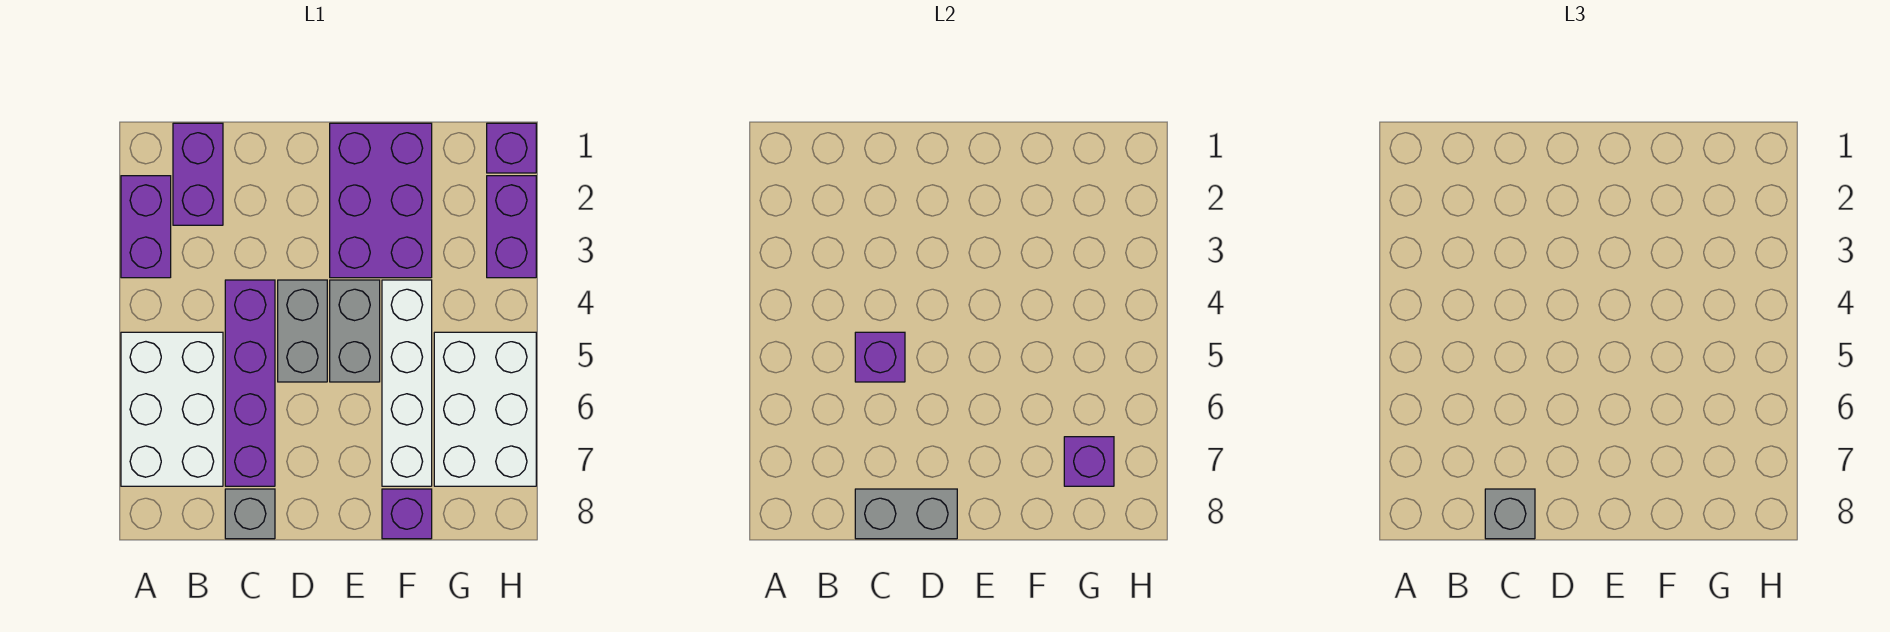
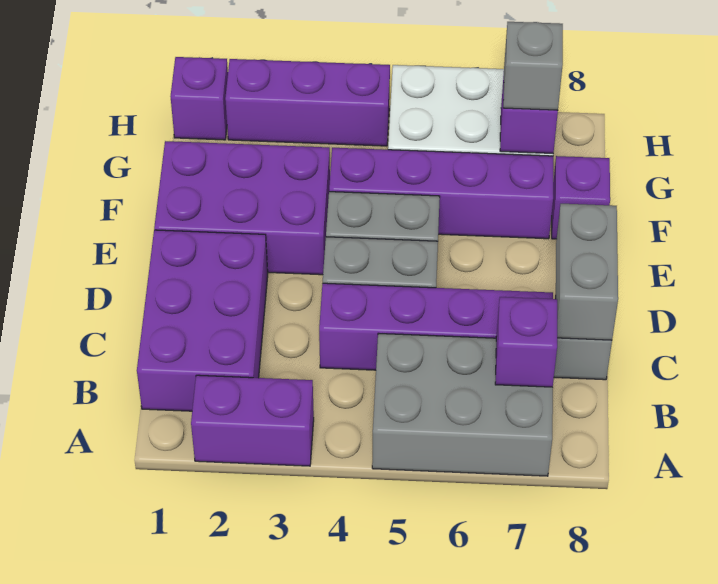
white brick A5:B7 level 1 -> grey brick A5:B7 level 1
purple brick B1:B2 level 1 -> purple brick B1:D2 level 1
purple brick C5 level 2 -> purple brick B7 level 2
grey brick C8 level 3 -> grey brick G7 level 3
white brick F4:F7 level 1 -> purple brick F4:F7 level 1
purple brick H2:H3 level 1 -> purple brick H2:H4 level 1

